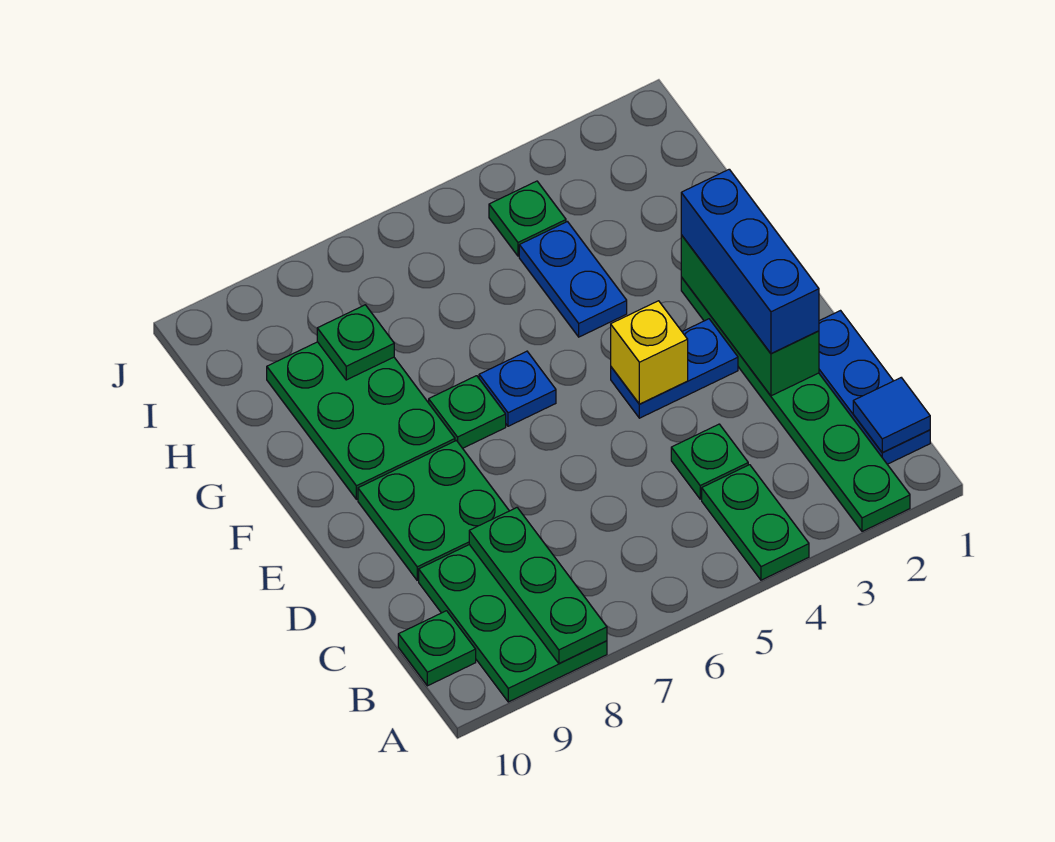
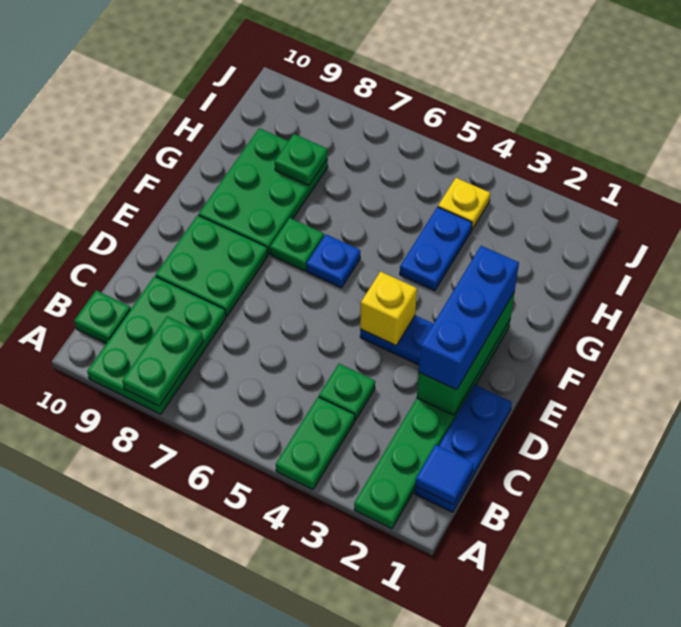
green plate A8:C8 level 2 -> green plate A8:B8 level 2
green plate I4 level 1 -> yellow plate I4 level 1

